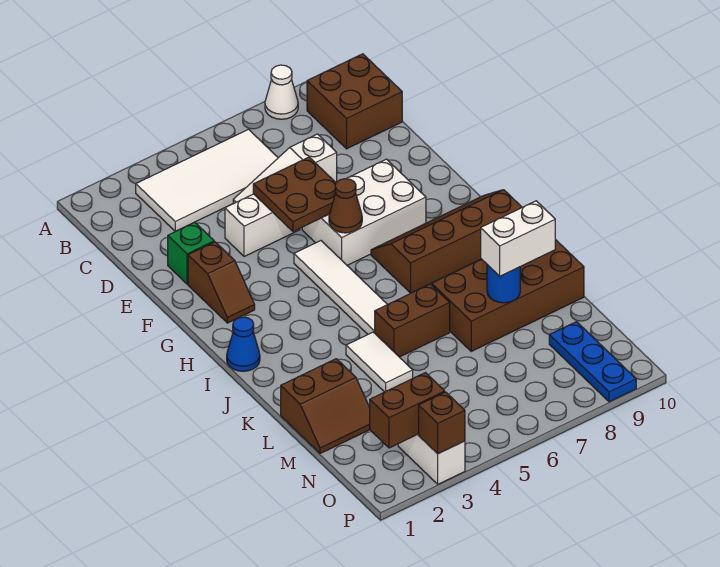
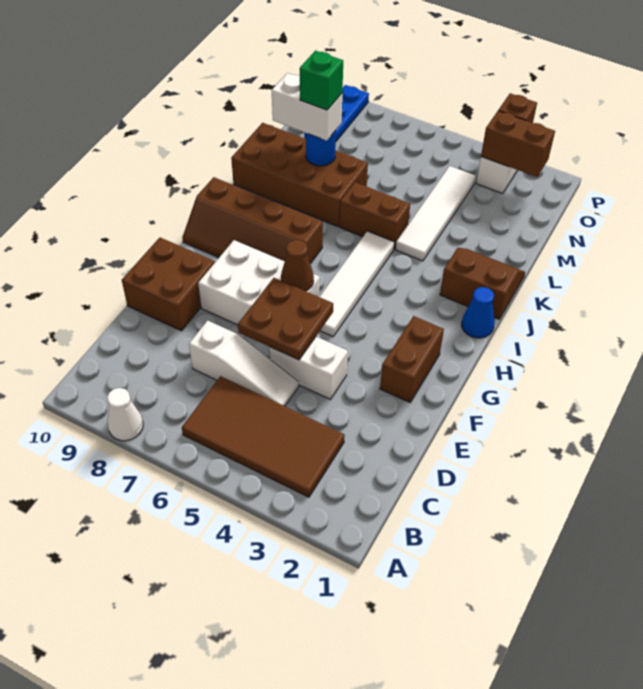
white tile B3:C6 level 1 -> brown tile B3:C6 level 1
brown brick B9:C10 level 1 -> brown brick E9:F10 level 1
green brick E2 level 1 -> green brick L8 level 4
brown slope F2:G2 level 1 top F -> brown brick F2:G2 level 1
white tile K4:L4 level 1 -> white tile K4:N4 level 1
brown slope L1:M2 level 1 top L -> brown slope J1:K2 level 1 top J

